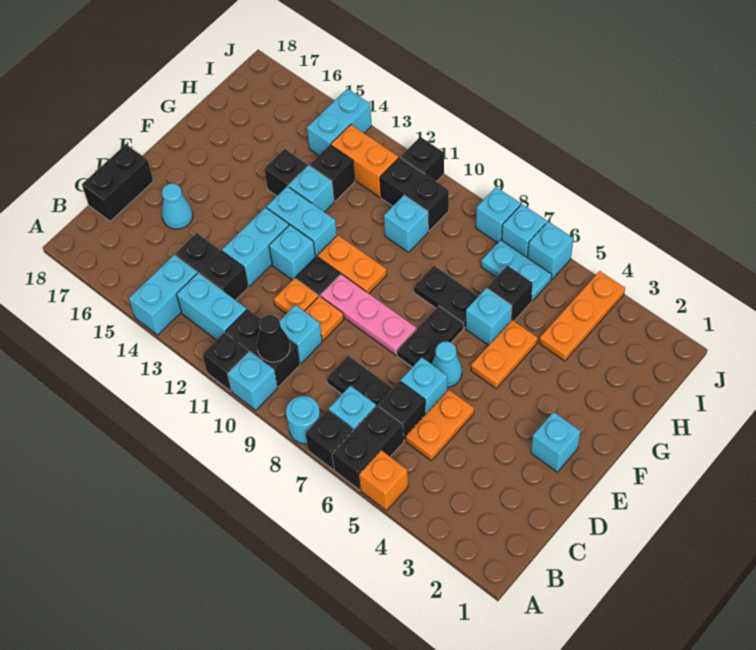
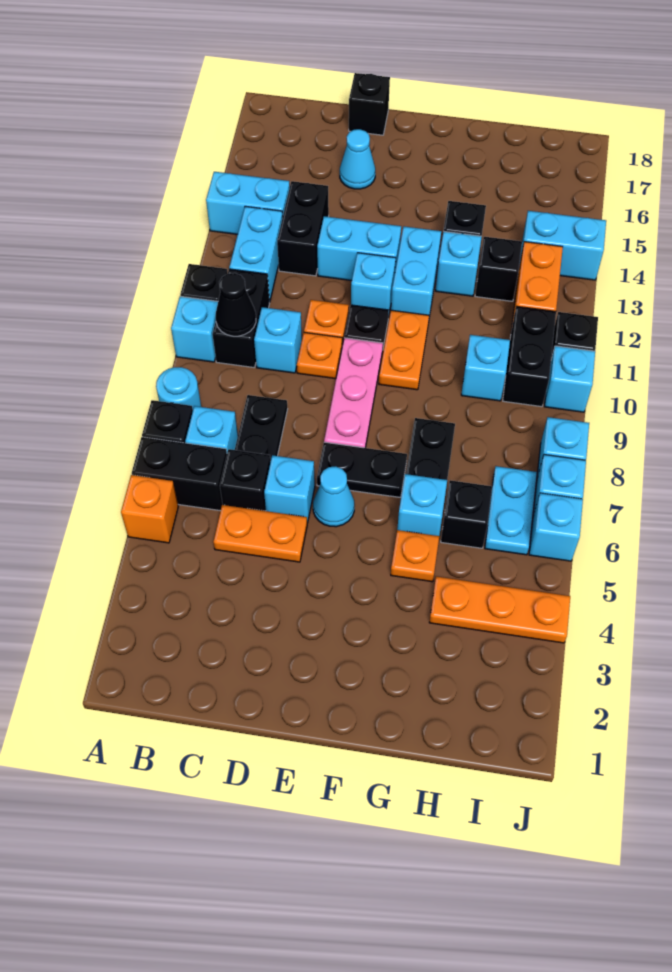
black brick C18:D18 level 1 -> black brick D18 level 1
cyan brick E2 level 1 -> cyan brick J10 level 1
orange plate F5:G5 level 1 -> orange plate G5 level 1

